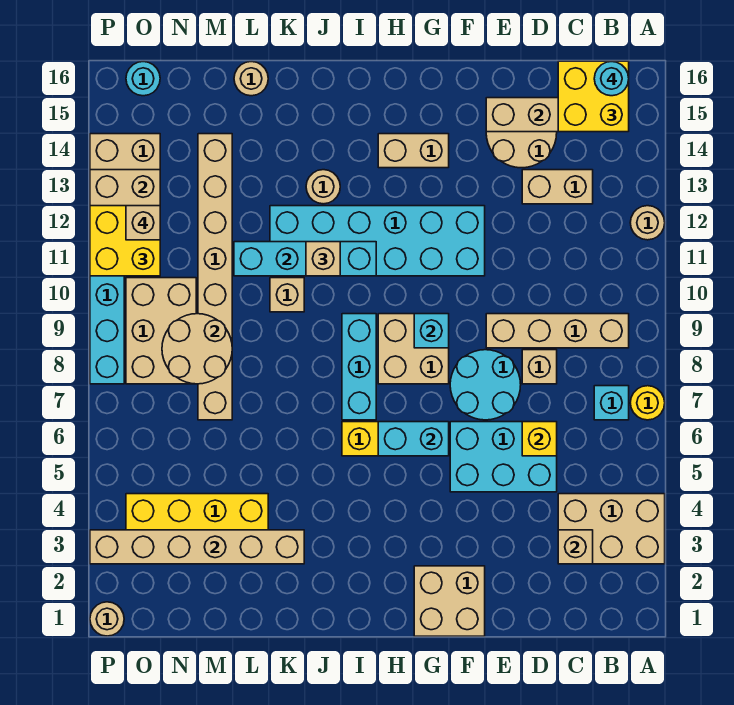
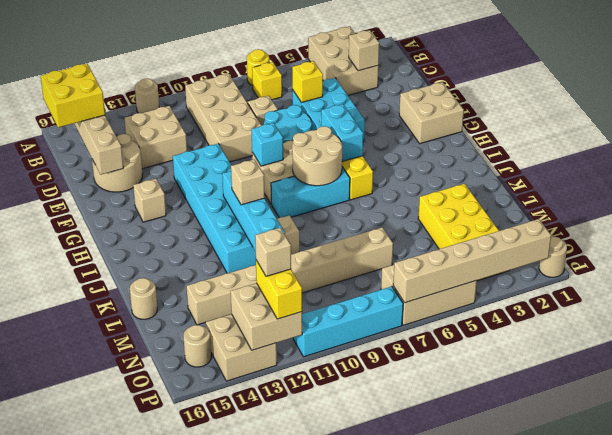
cyan brick B7 level 1 -> yellow brick B7 level 1
tan brick B9:E9 level 1 -> tan brick B9:E10 level 1
cyan round brick B16 level 4 -> none
tan brick C13:D13 level 1 -> tan brick C12:D13 level 1
tan brick G14:H14 level 1 -> tan brick G14 level 1
tan round brick J13 level 1 -> tan round brick O15 level 1
tan brick K3:P3 level 2 -> tan brick P2:P7 level 2
tan round brick M8:N9 level 2 -> tan round brick H7:I8 level 2
tan brick N8:O10 level 1 -> tan brick O5:P7 level 1
yellow brick O11:P12 level 3 -> yellow brick O12:P12 level 3
cyan round brick O16 level 1 -> none

